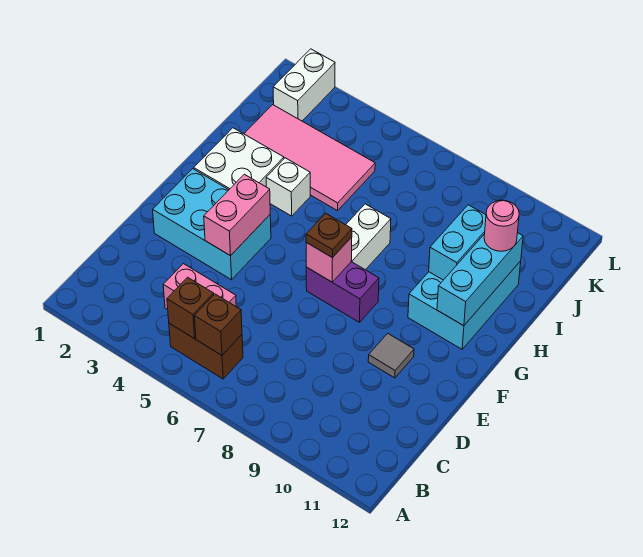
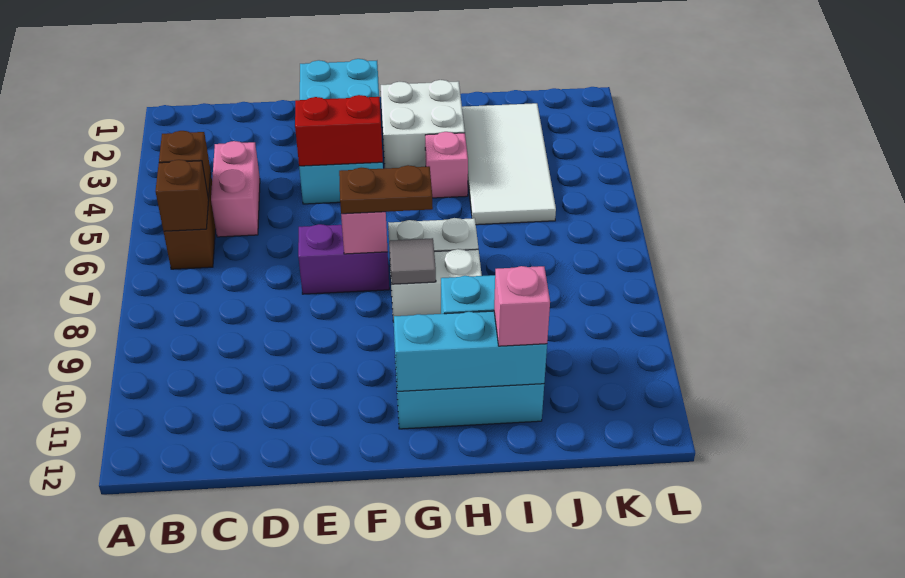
cyan brick E2:F4 level 1 -> cyan brick E1:F4 level 1
pink brick E4:F4 level 2 -> red brick E4:F4 level 2
grey tile E10 level 1 -> grey tile G8 level 2
purple brick F7:F8 level 1 -> purple brick E7:F7 level 1
brown plate F7 level 3 -> brown plate F7:G7 level 3
white brick H4 level 1 -> pink brick H4 level 1
pink tile I2:J5 level 1 -> white tile I2:J5 level 1
pink round brick I11 level 3 -> pink brick I11 level 3
white brick K2:L2 level 1 -> white brick G8:H8 level 1

